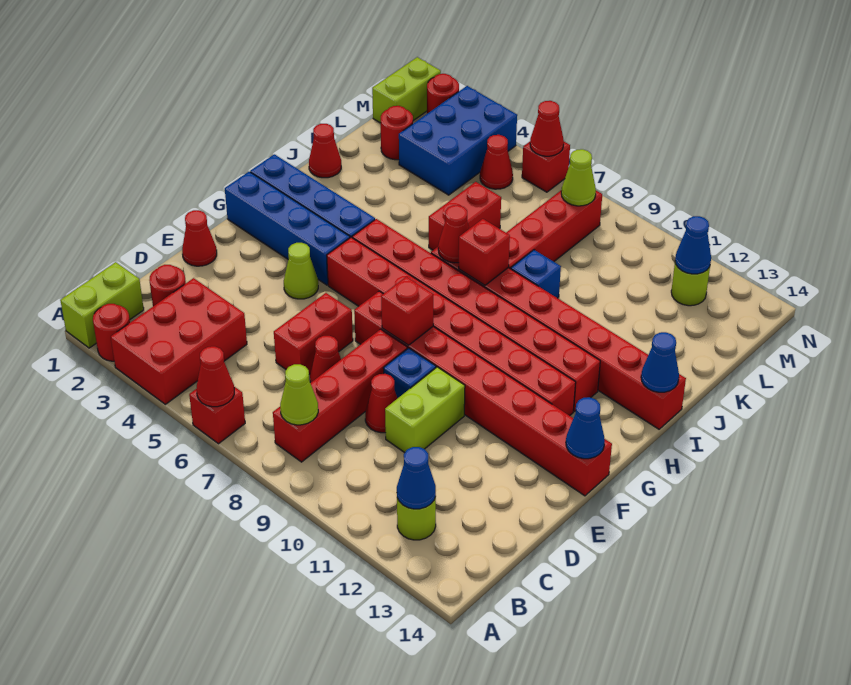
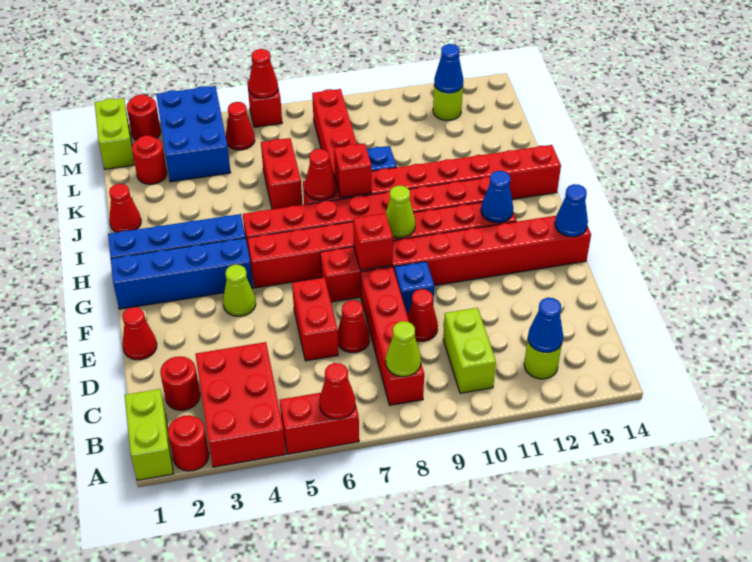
red brick A6 level 1 -> red brick A5:A6 level 1
lime brick D10:E10 level 1 -> lime brick B10:C10 level 1
blue cone I14 level 2 -> blue cone G12 level 2
lime cone M8 level 2 -> lime cone G9 level 2

